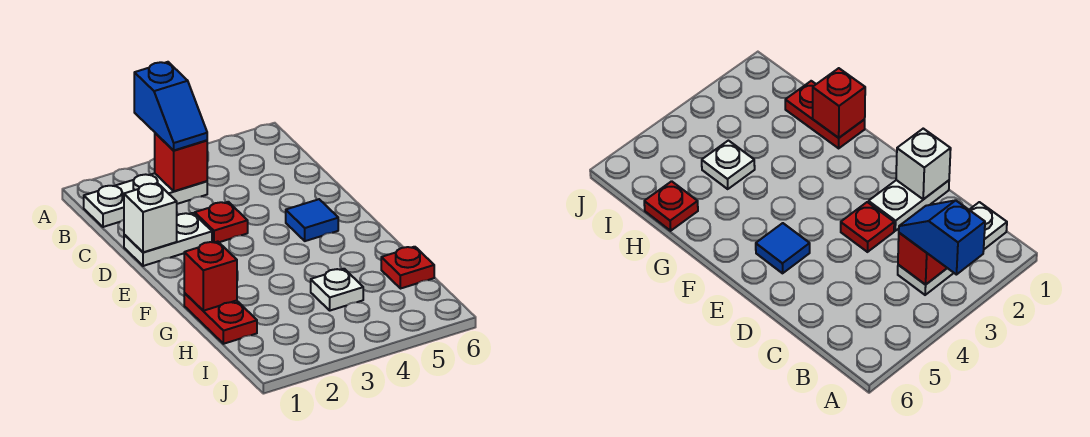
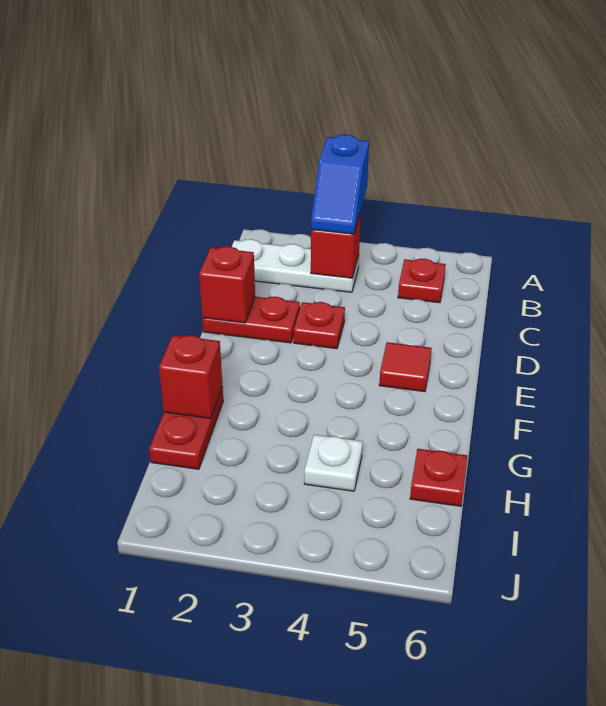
none -> red plate B5 level 1
white plate D1:D2 level 1 -> red plate D1:D2 level 1
white brick D1 level 2 -> red brick D1 level 2
blue tile E5 level 1 -> red tile E5 level 1

